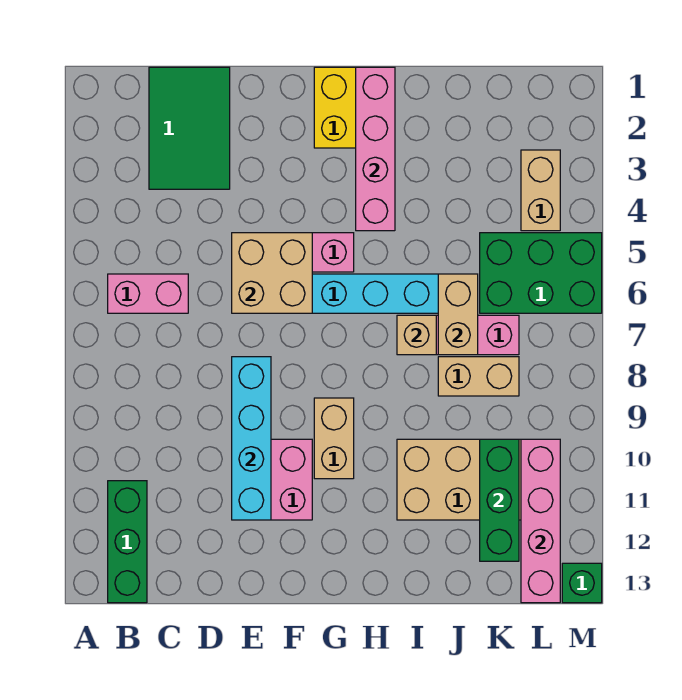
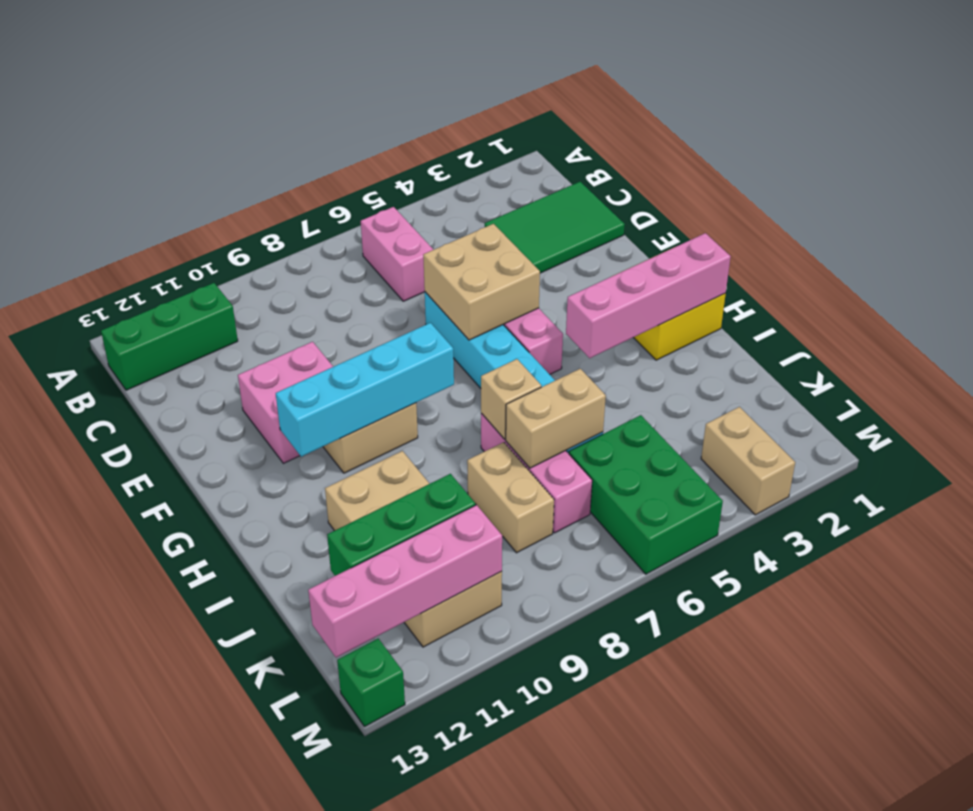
cyan brick E8:E11 level 2 -> cyan brick G8:G11 level 2
tan brick L3:L4 level 1 -> tan brick L3:M3 level 1

